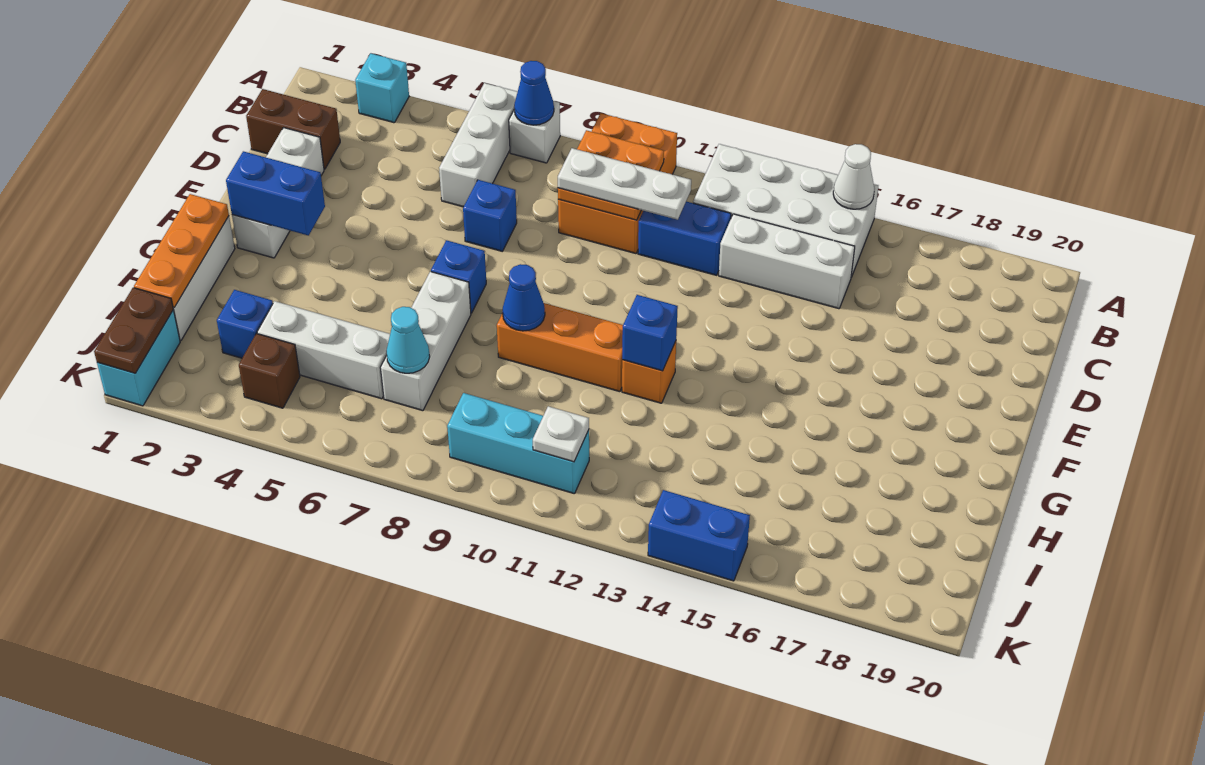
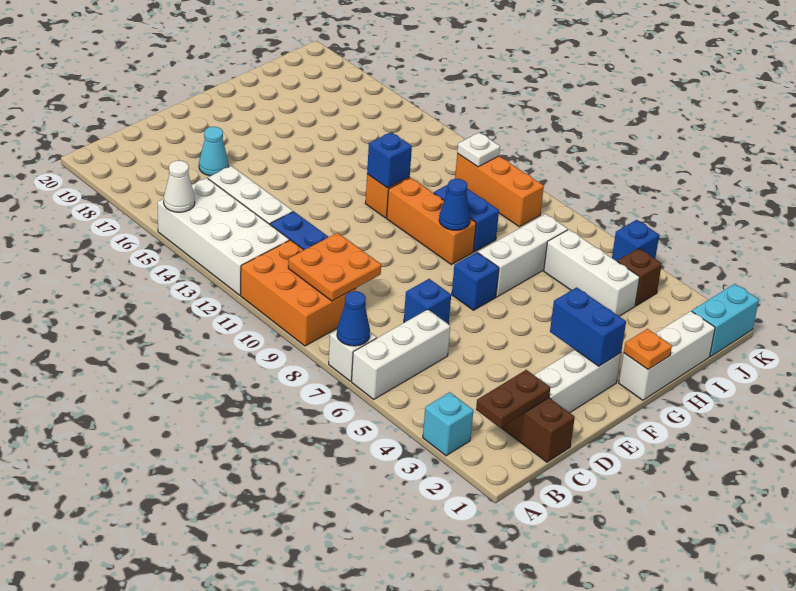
orange brick A9:C10 level 1 -> orange brick A9:B11 level 1
white plate C9:C11 level 3 -> none
orange plate G1:I1 level 2 -> orange plate G1 level 2
blue brick I3 level 1 -> blue brick K5 level 1
cyan cone I7 level 2 -> cyan cone D17 level 1
brown plate J1:K1 level 2 -> brown plate B2:C2 level 2
cyan brick J9:J11 level 1 -> orange brick J9:J11 level 1
blue brick K14:K15 level 1 -> blue brick H9:H10 level 1

